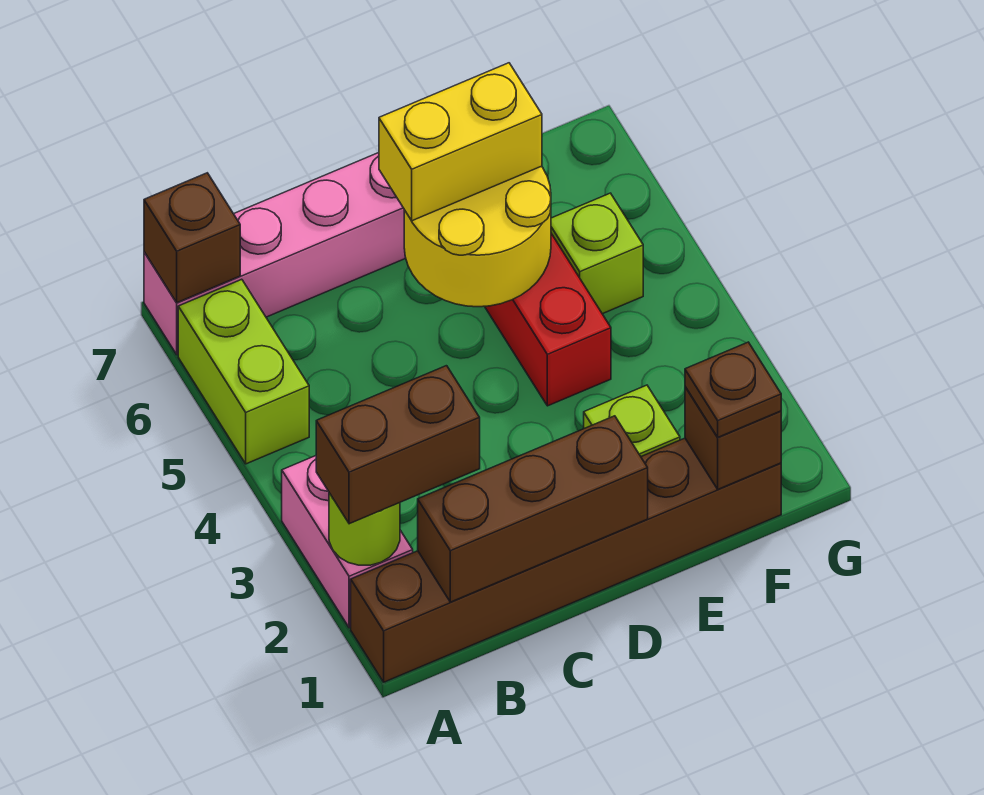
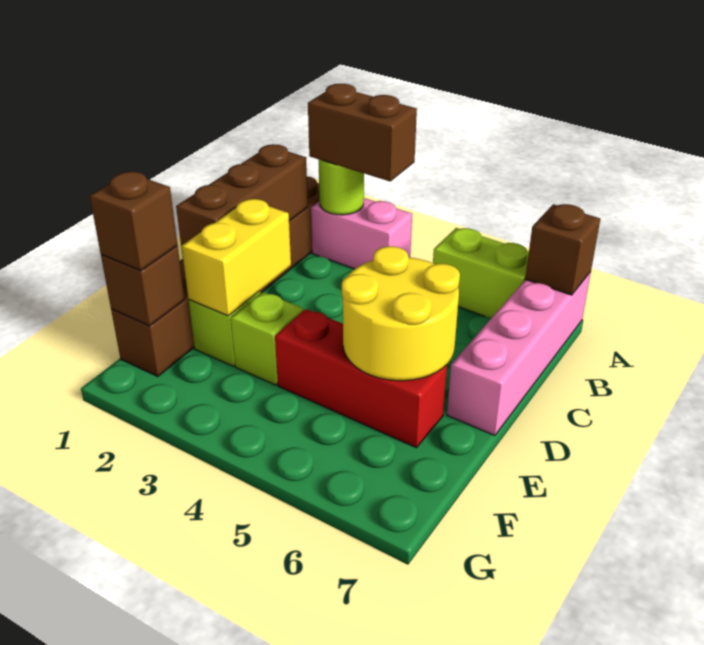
brown brick A2:B2 level 3 -> brown brick A2:A3 level 3
yellow brick D6:E6 level 3 -> yellow brick D2:E2 level 2
brown plate F1 level 3 -> brown brick F1 level 3
lime brick F5 level 1 -> lime brick E3 level 1

